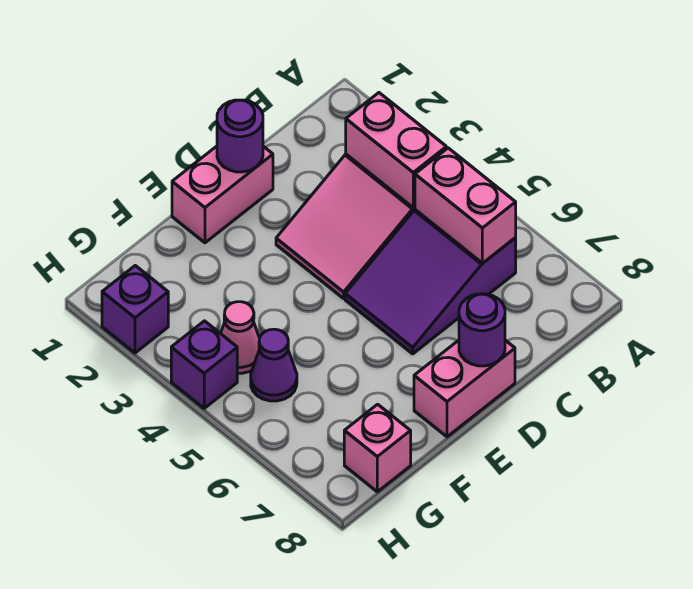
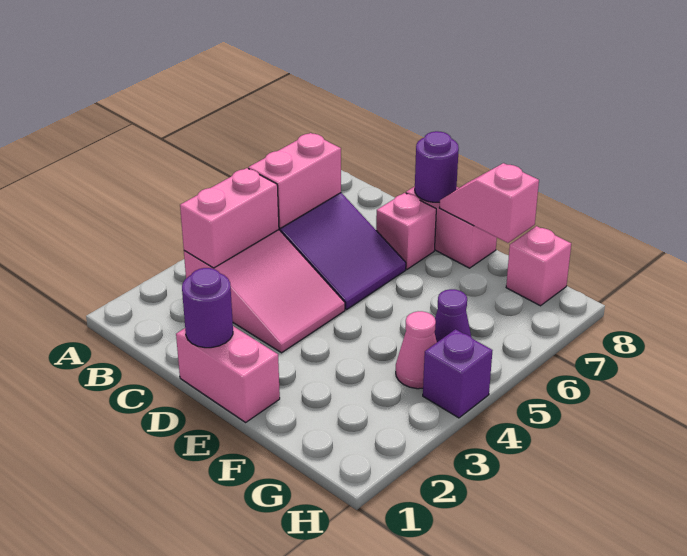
none -> pink brick D7 level 1
none -> pink slope E8:F8 level 2 top F
purple brick H2 level 1 -> none

